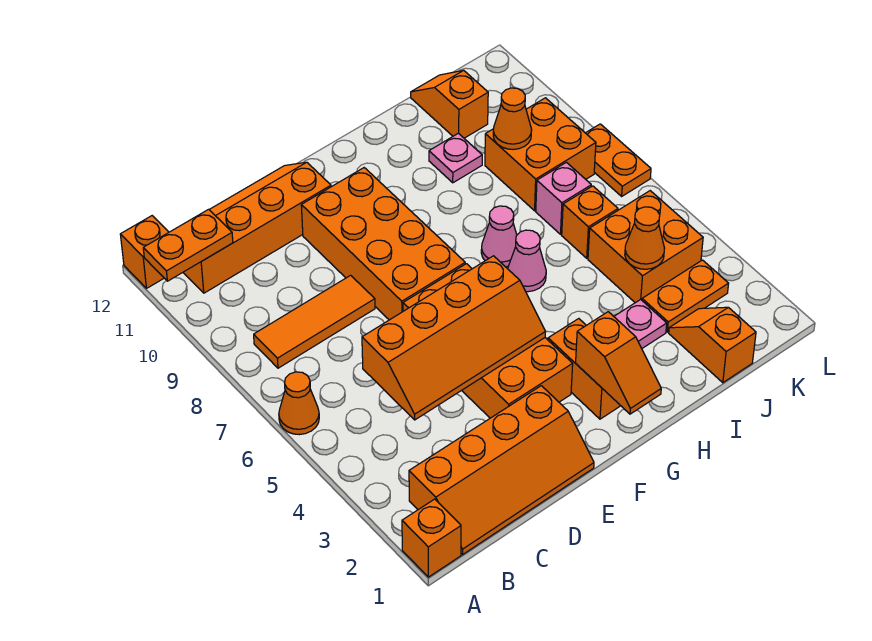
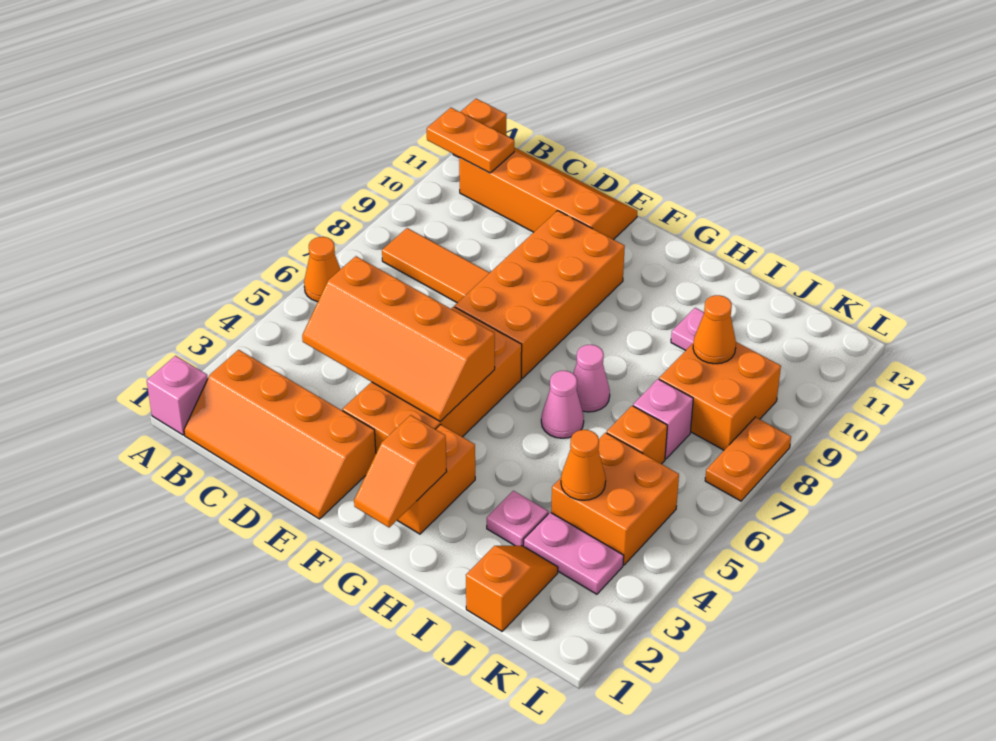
orange brick A1 level 1 -> pink brick A1 level 1
orange plate J3:K3 level 1 -> pink plate J3:K3 level 1
orange slope J11:J12 level 1 top 11 -> none

